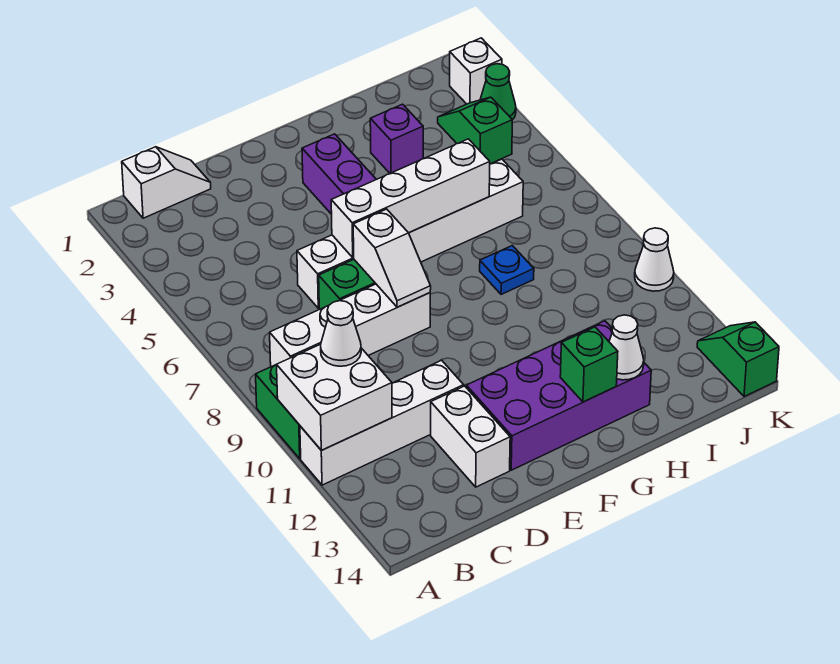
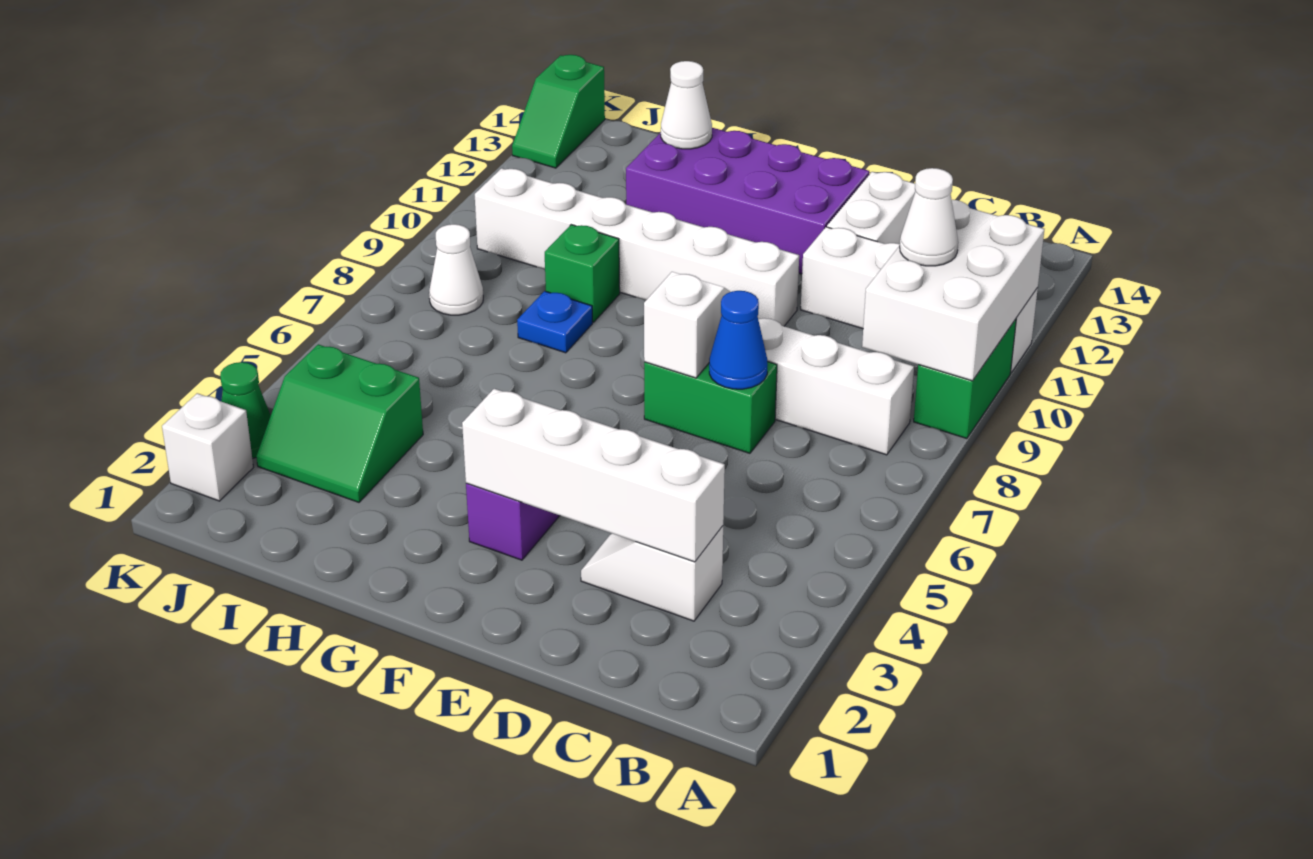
white brick A10:B11 level 2 -> white brick A9:B11 level 2
white slope B1:C1 level 1 top B -> white slope C3:D3 level 1 top C
white brick D6:I6 level 1 -> white brick E10:J10 level 1
none -> blue cone D7 level 2
white brick E6:H6 level 2 -> white brick C3:F3 level 2
green brick G13 level 2 -> green brick H9 level 1
purple brick H3 level 1 -> none
green slope J3:J4 level 1 top 4 -> green slope I3:J4 level 1 top 4
white cone K10 level 1 -> white cone J8 level 1

